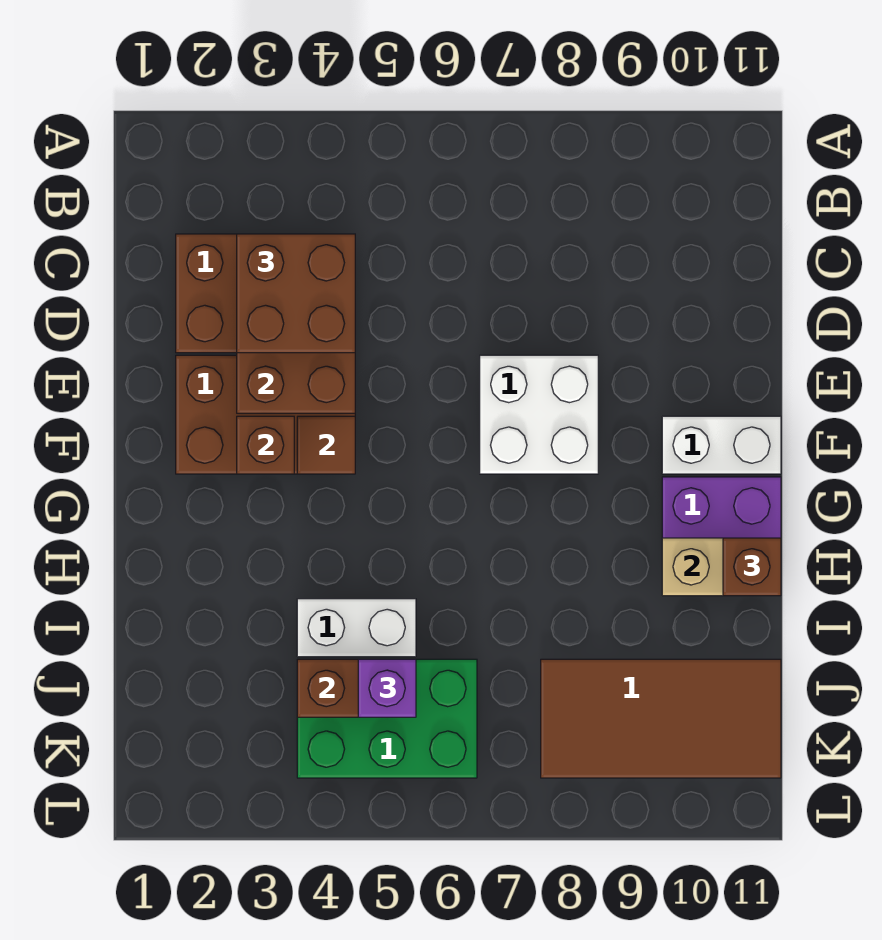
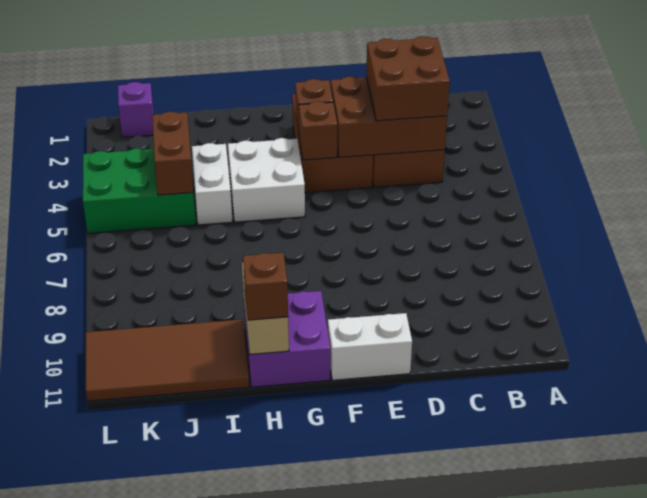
white brick E7:F8 level 1 -> white brick G4:H5 level 1
brown tile F4 level 2 -> brown brick F4 level 2
white brick F10:F11 level 1 -> white brick E11:F11 level 1
green brick J4:K6 level 1 -> green brick J4:L5 level 1
purple brick J5 level 3 -> purple brick K1 level 1
brown tile J8:K11 level 1 -> brown tile I10:L11 level 1

